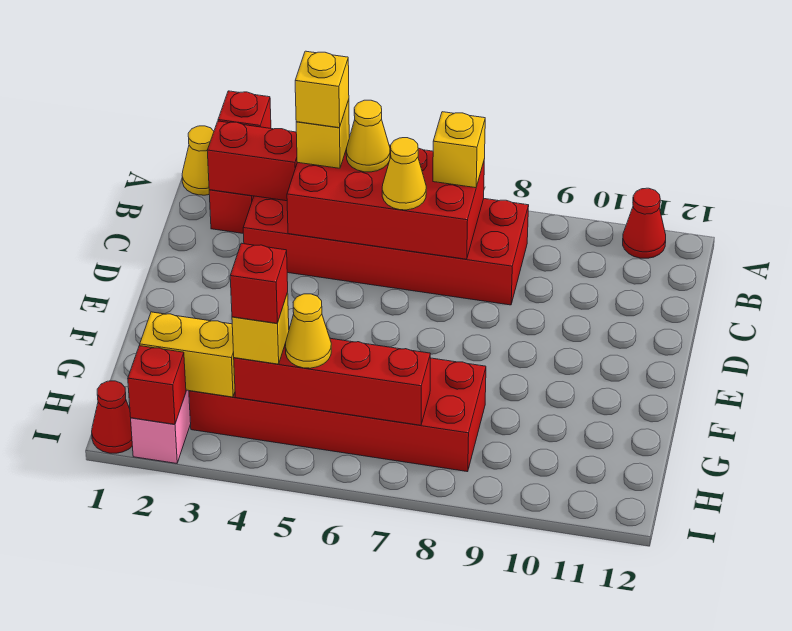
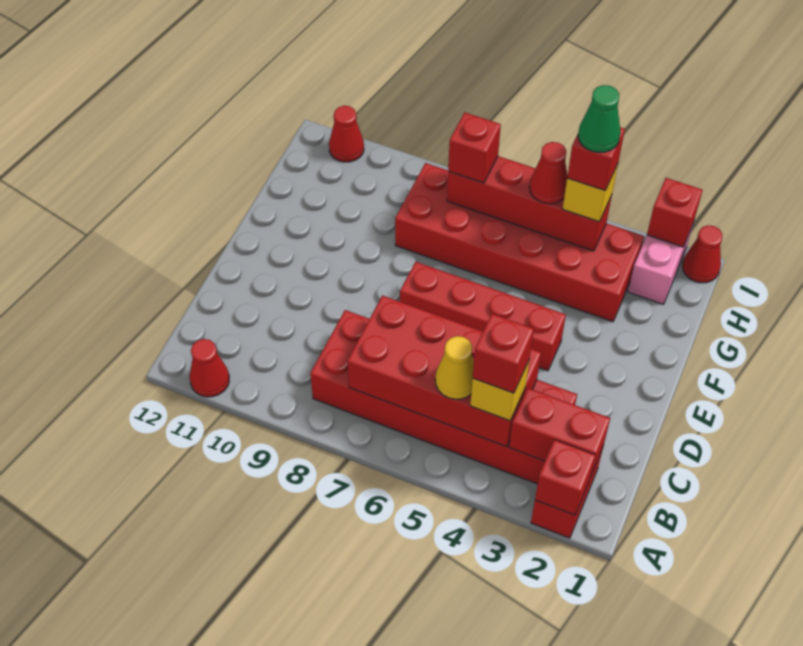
yellow cone A1 level 1 -> none
yellow brick B4 level 4 -> red brick B4 level 4
yellow brick B7 level 3 -> none
yellow cone C6 level 3 -> none
none -> red brick E4:E7 level 1
yellow brick H2:H3 level 2 -> none
none -> green cone H4 level 5
yellow cone H5 level 3 -> red cone H5 level 3
none -> red brick H7 level 3
none -> red cone I11 level 1

